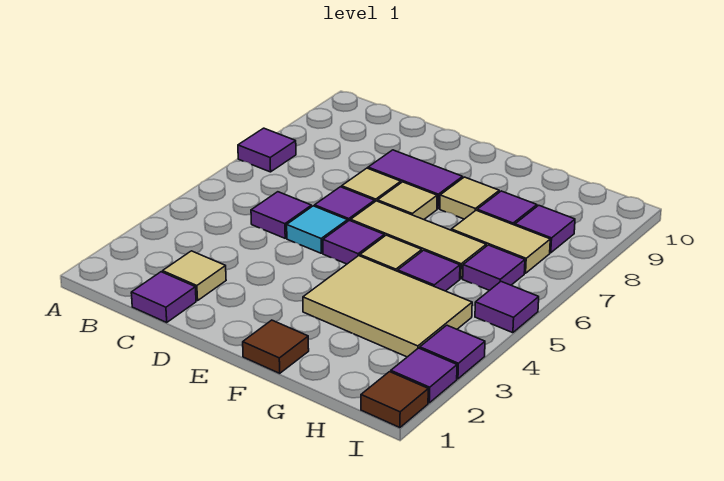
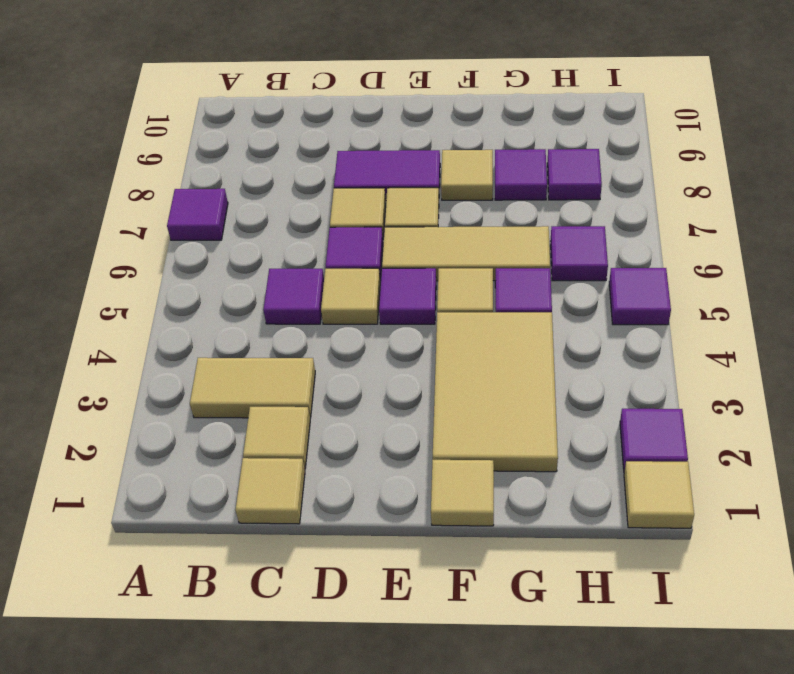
purple tile C1 level 1 -> tan tile C1 level 1
cyan tile D5 level 1 -> tan tile D5 level 1
brown tile F1 level 1 -> tan tile F1 level 1
tan tile F3:H4 level 1 -> tan tile F2:G4 level 1
tan tile G7:H7 level 1 -> tan tile B3:C3 level 1
brown tile I1 level 1 -> tan tile I1 level 1
purple tile I3 level 1 -> none

